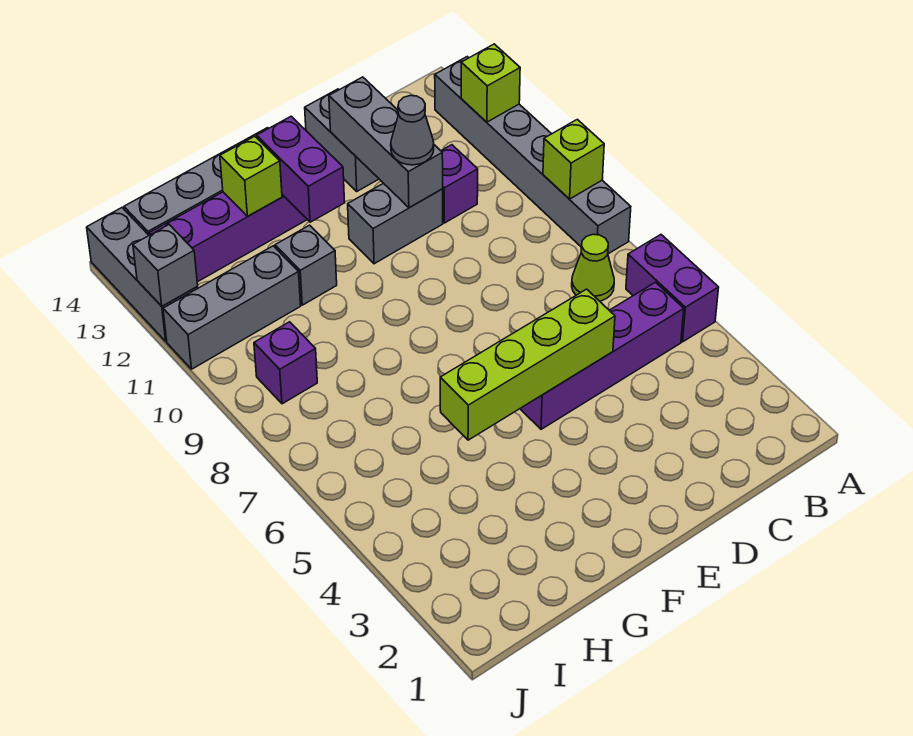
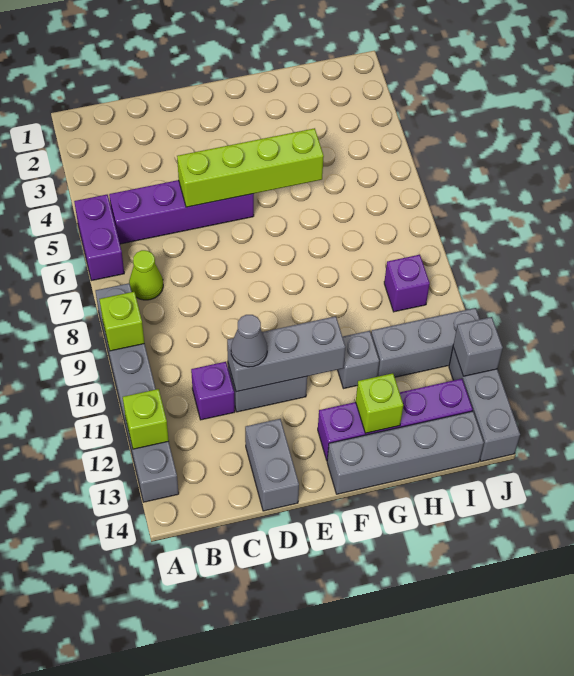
grey brick D11:D13 level 2 -> grey brick D11:F11 level 2
purple brick F12:F13 level 2 -> none

